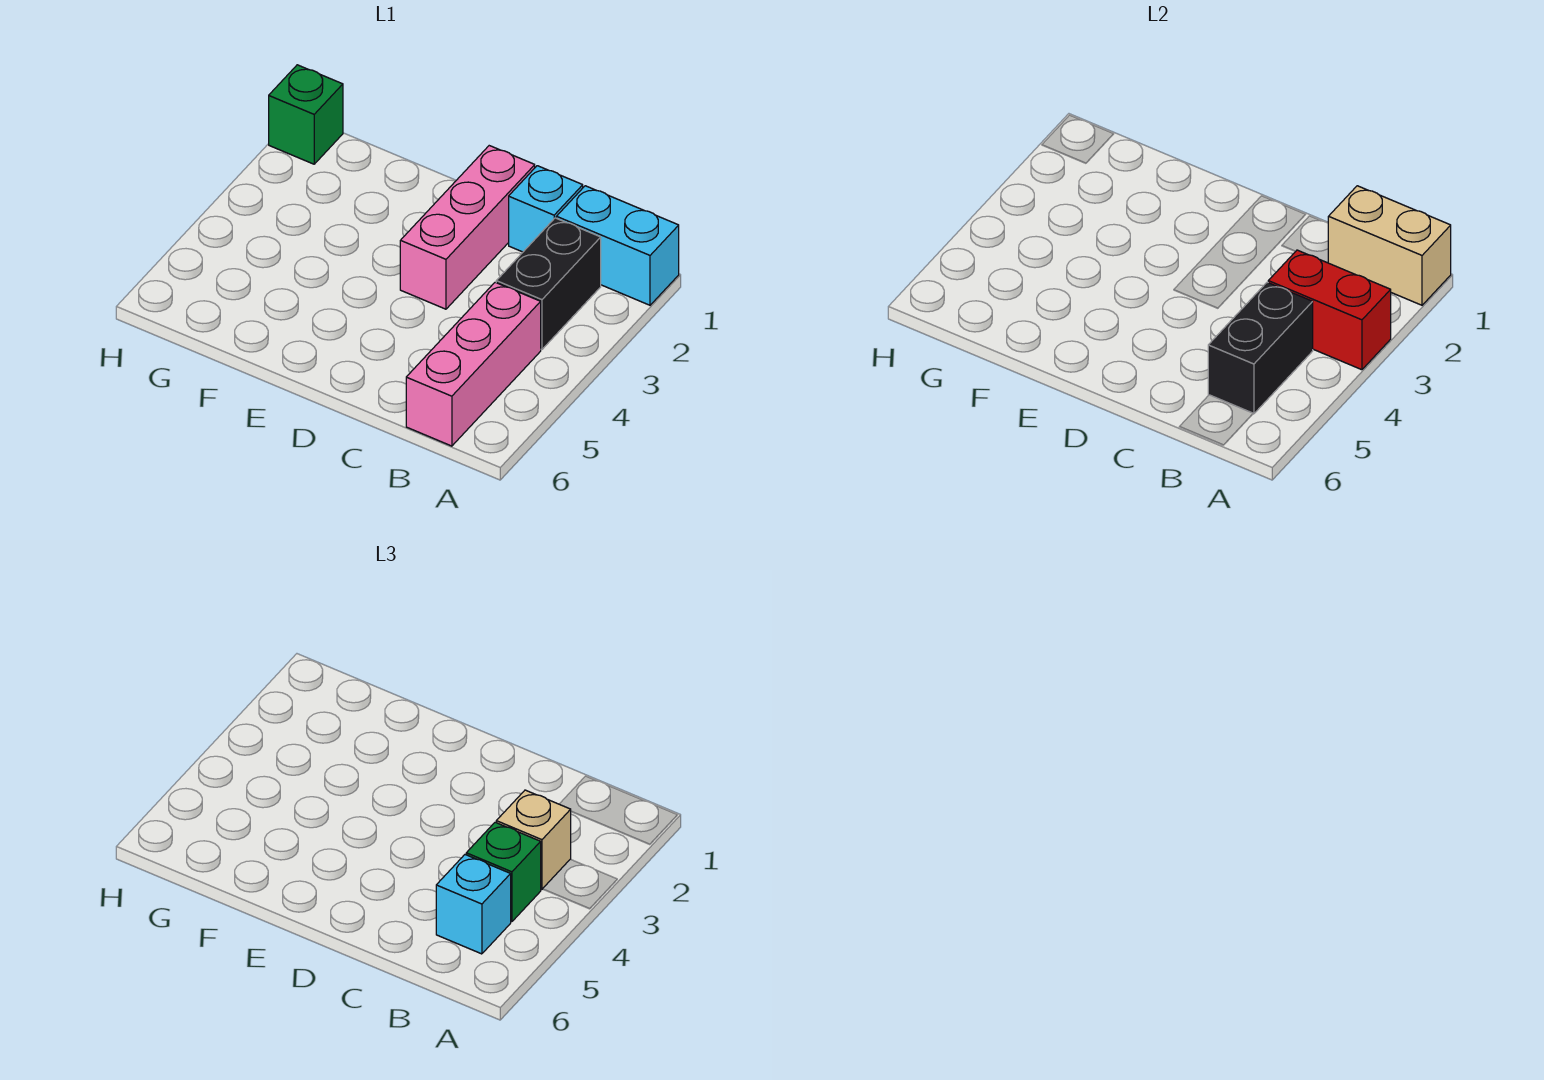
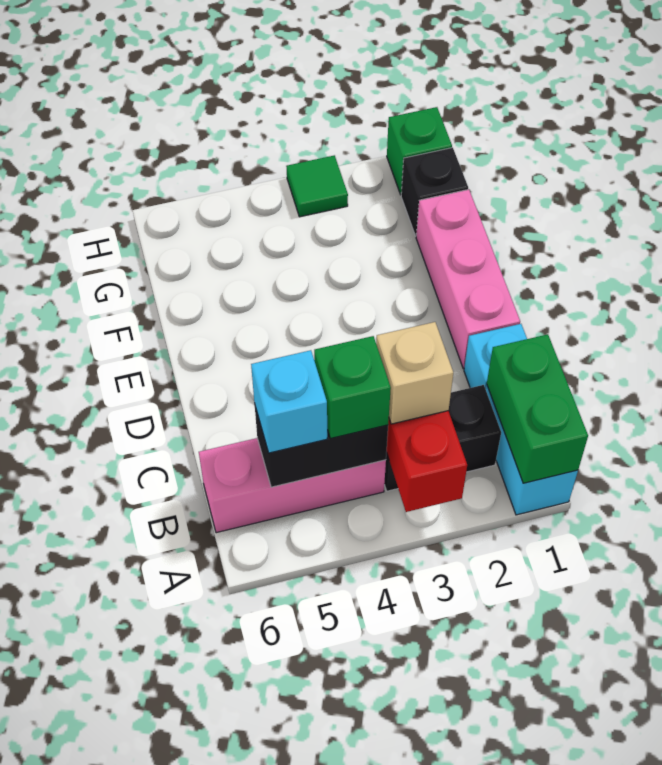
tan brick A1:B1 level 2 -> green brick A1:B1 level 2
pink brick D1:D3 level 1 -> pink brick D1:F1 level 1
none -> black brick G1 level 1
none -> green tile H3 level 1

